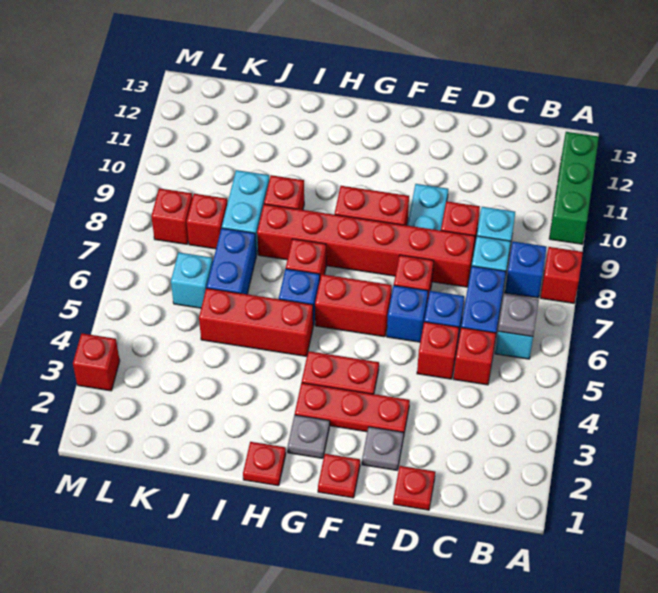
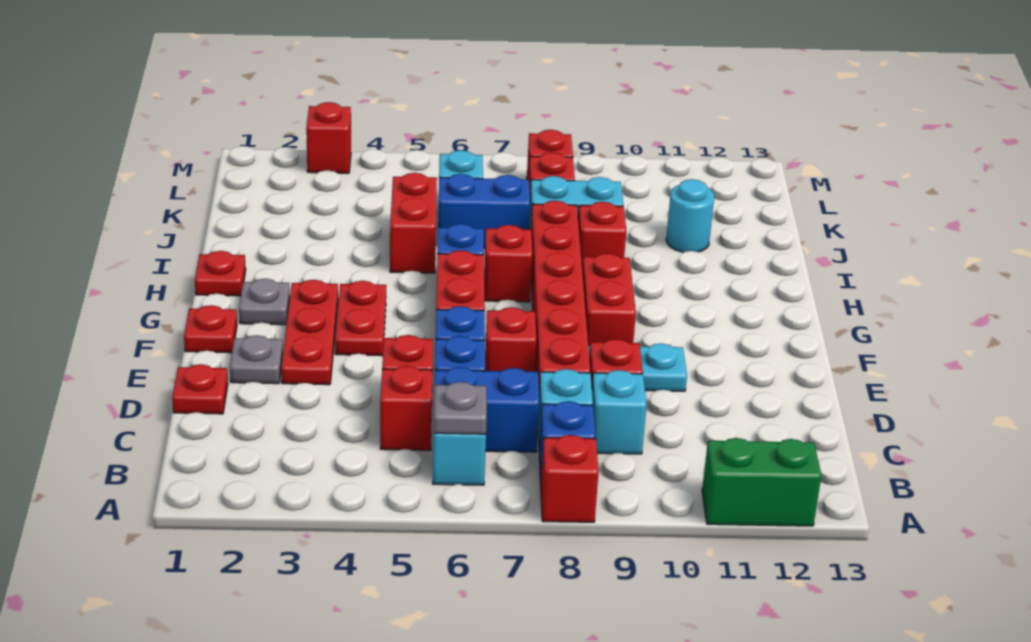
green brick A10:A12 level 1 -> green brick A11:A12 level 1
red brick H5:J5 level 1 -> red brick I5:J5 level 1
none -> cyan round brick J11 level 1

